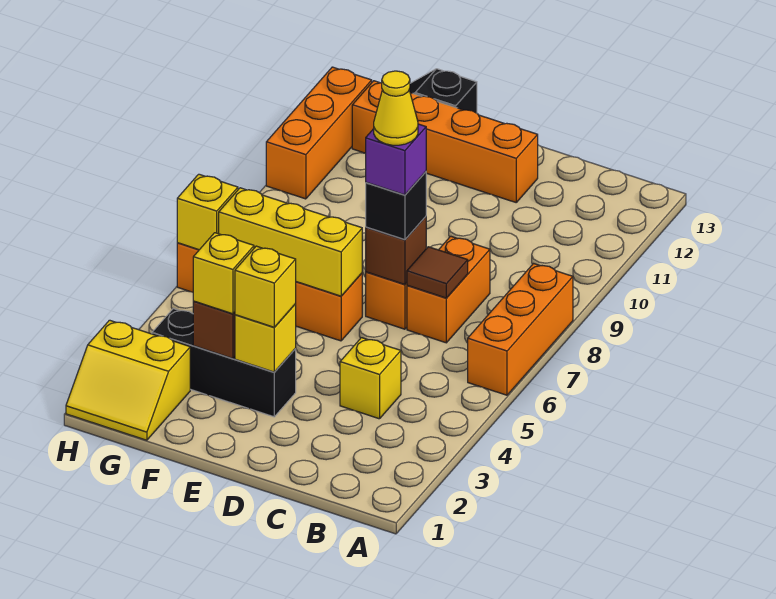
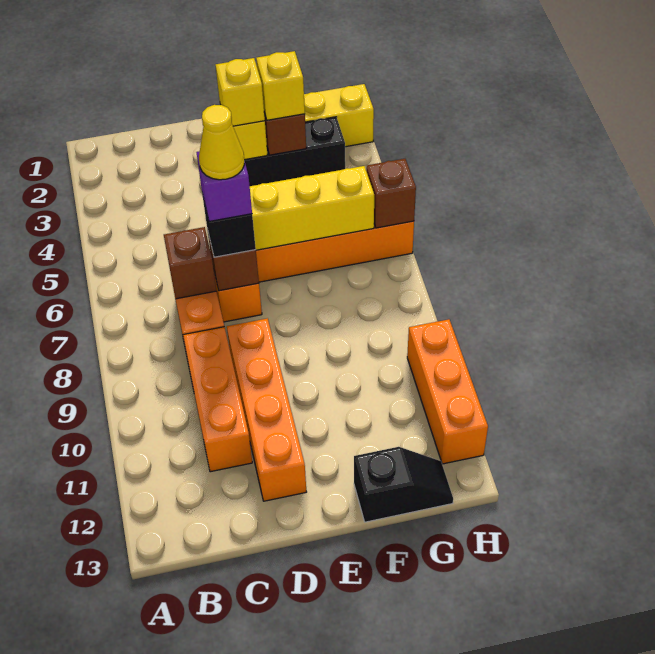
orange brick A6:A8 level 1 -> orange brick C9:C11 level 1
yellow brick C4 level 1 -> none
brown tile C7 level 2 -> brown brick C7 level 2
orange brick D12:G12 level 1 -> orange brick D9:D12 level 1
yellow brick H6 level 2 -> brown brick H6 level 2

